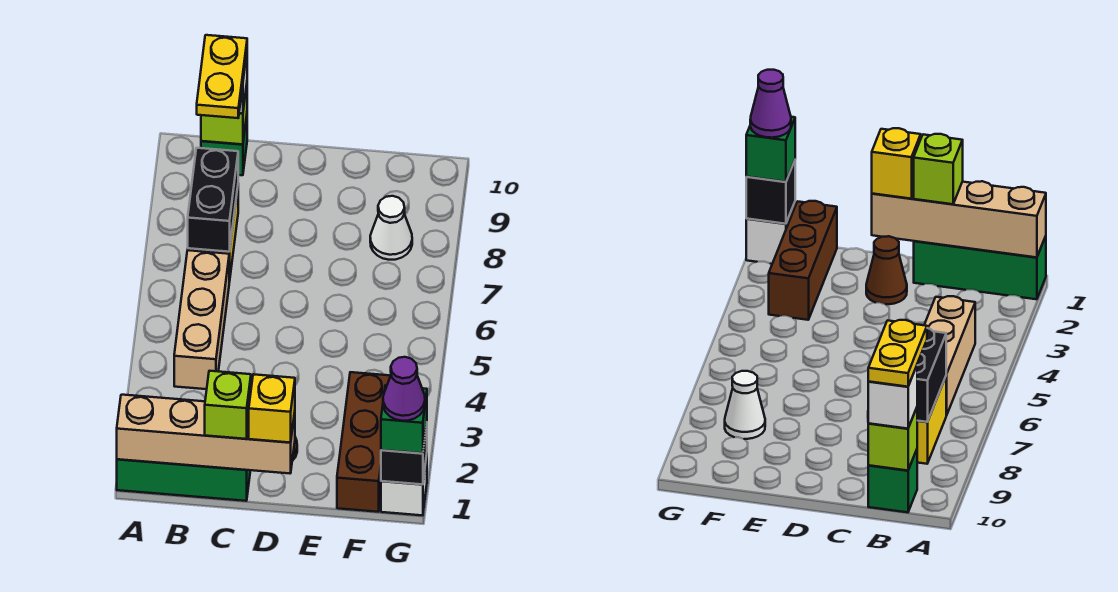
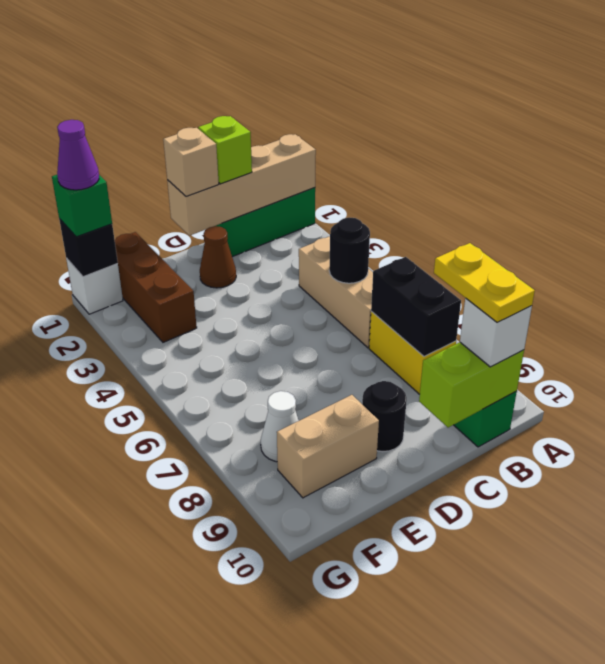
none -> black round brick B5 level 2
lime brick B10 level 2 -> lime brick B10:C10 level 2
yellow brick D1 level 3 -> tan brick D1 level 3
none -> black round brick D9 level 1
none -> tan brick E9:F9 level 1

